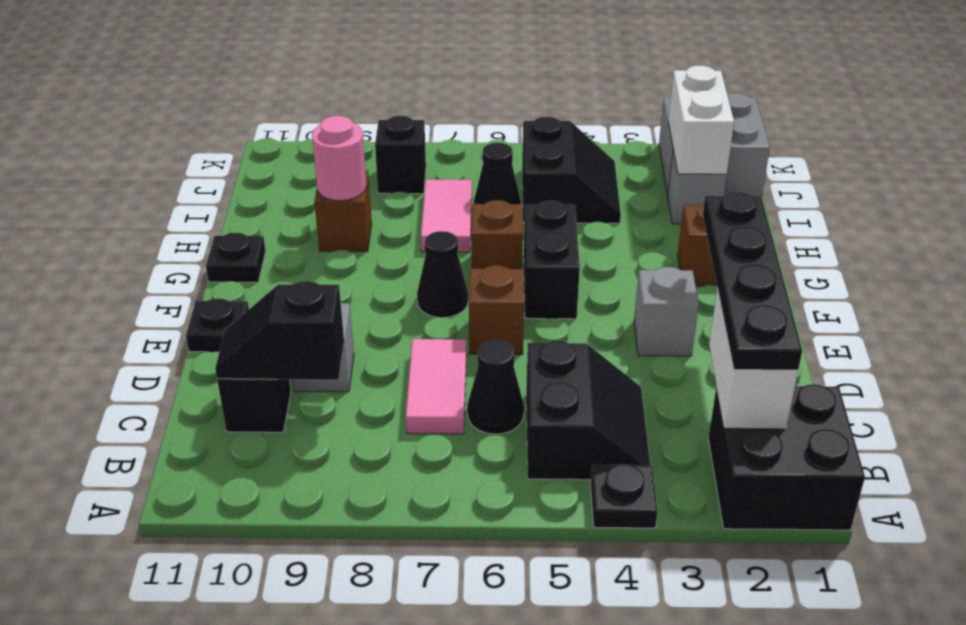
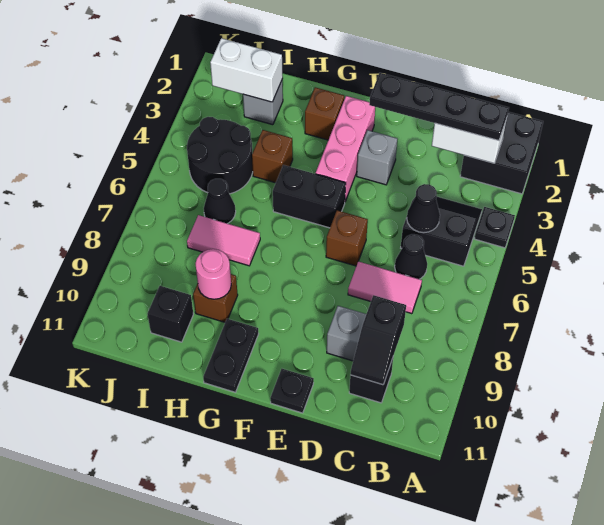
none -> pink brick F2:F4 level 1
black cone F7 level 1 -> black cone C5 level 2
brown brick G6 level 1 -> brown brick H4 level 1
black plate G11 level 1 -> black plate G10:G11 level 1
black slope I4:J5 level 1 top 5 -> black round brick I4:J5 level 1
grey brick J1:K2 level 1 -> none
black brick J8 level 1 -> black brick I10 level 1

